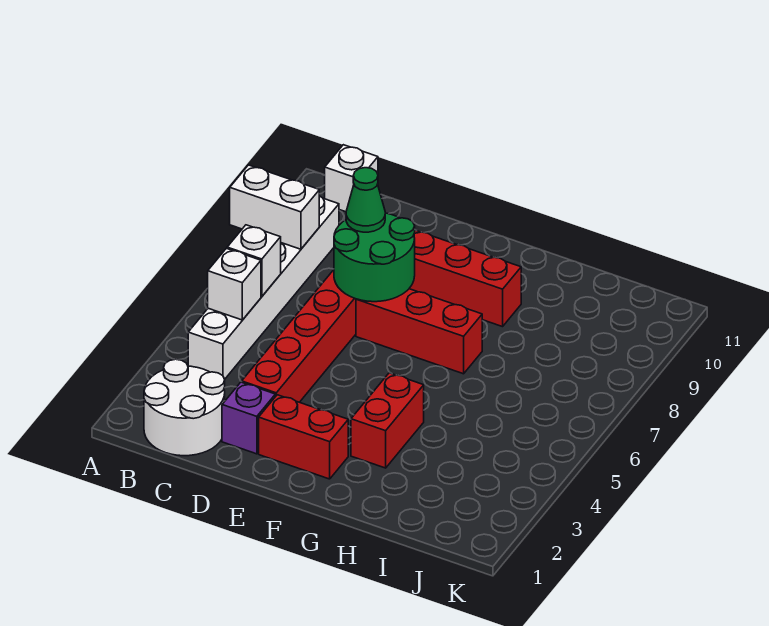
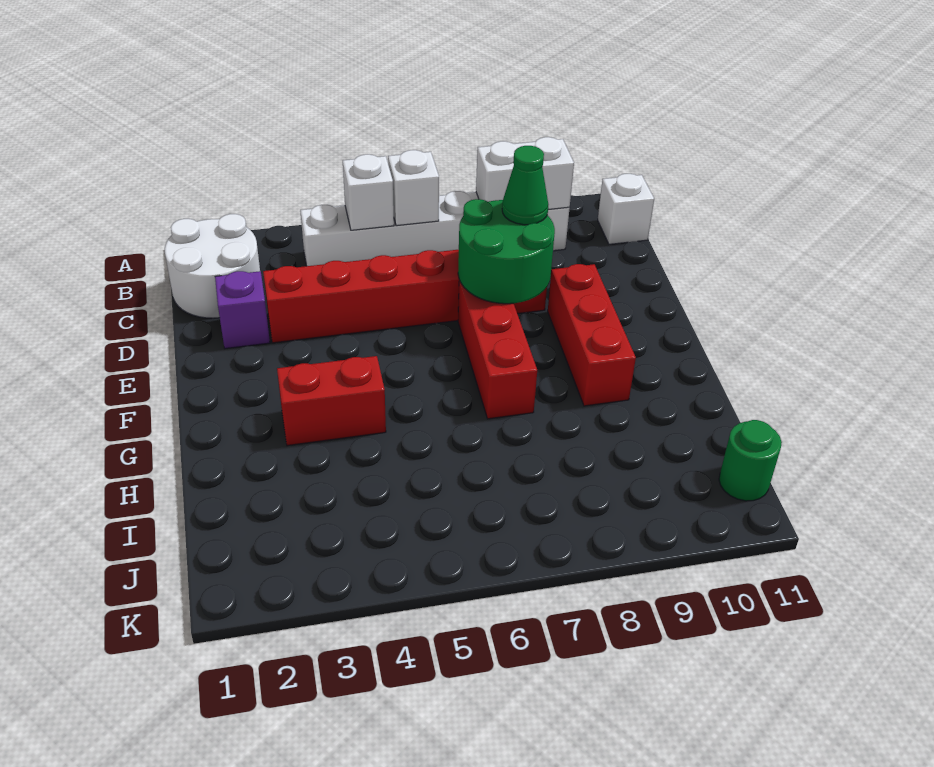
white brick A8:B8 level 2 -> white brick B8:B9 level 2
red brick E2:F2 level 1 -> none
none -> green round brick J11 level 1

